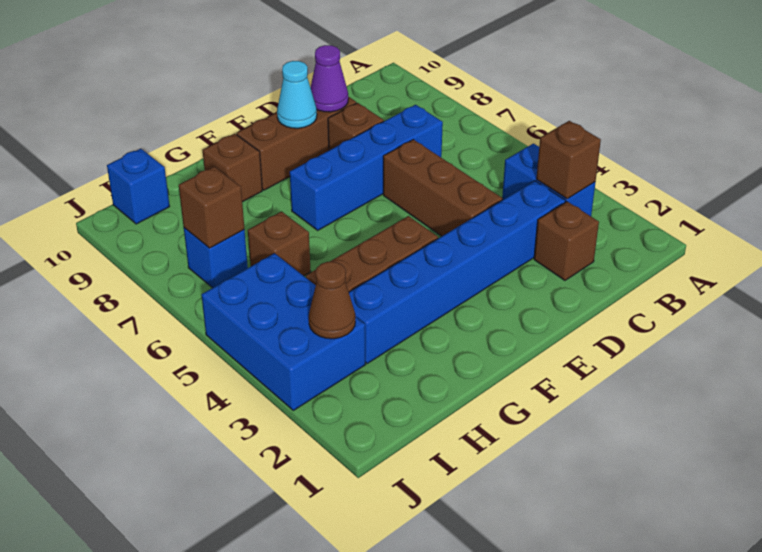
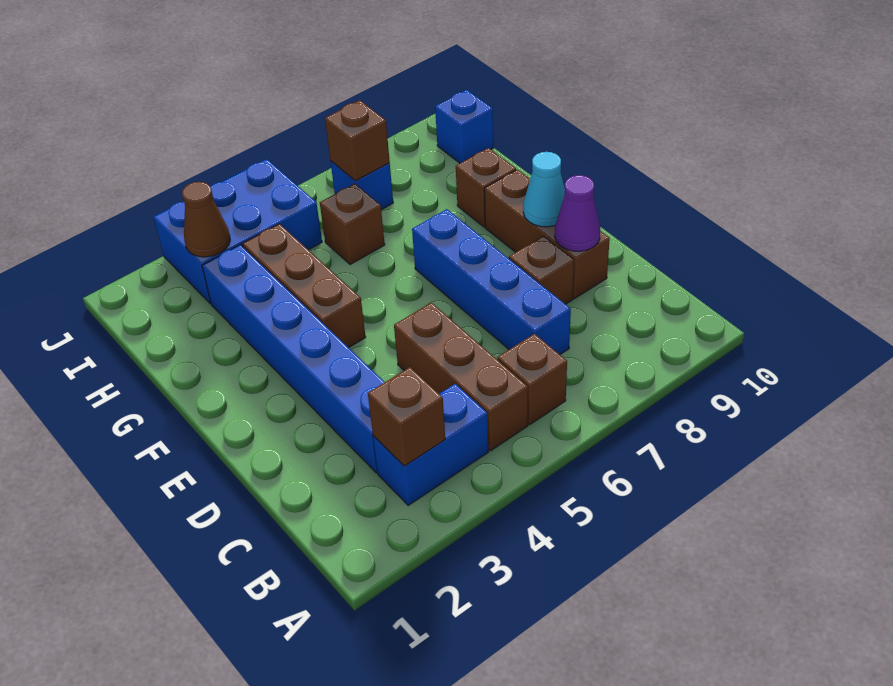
brown brick C2 level 1 -> brown brick B6 level 1
brown brick D4:D6 level 1 -> brown brick B5:D5 level 1

